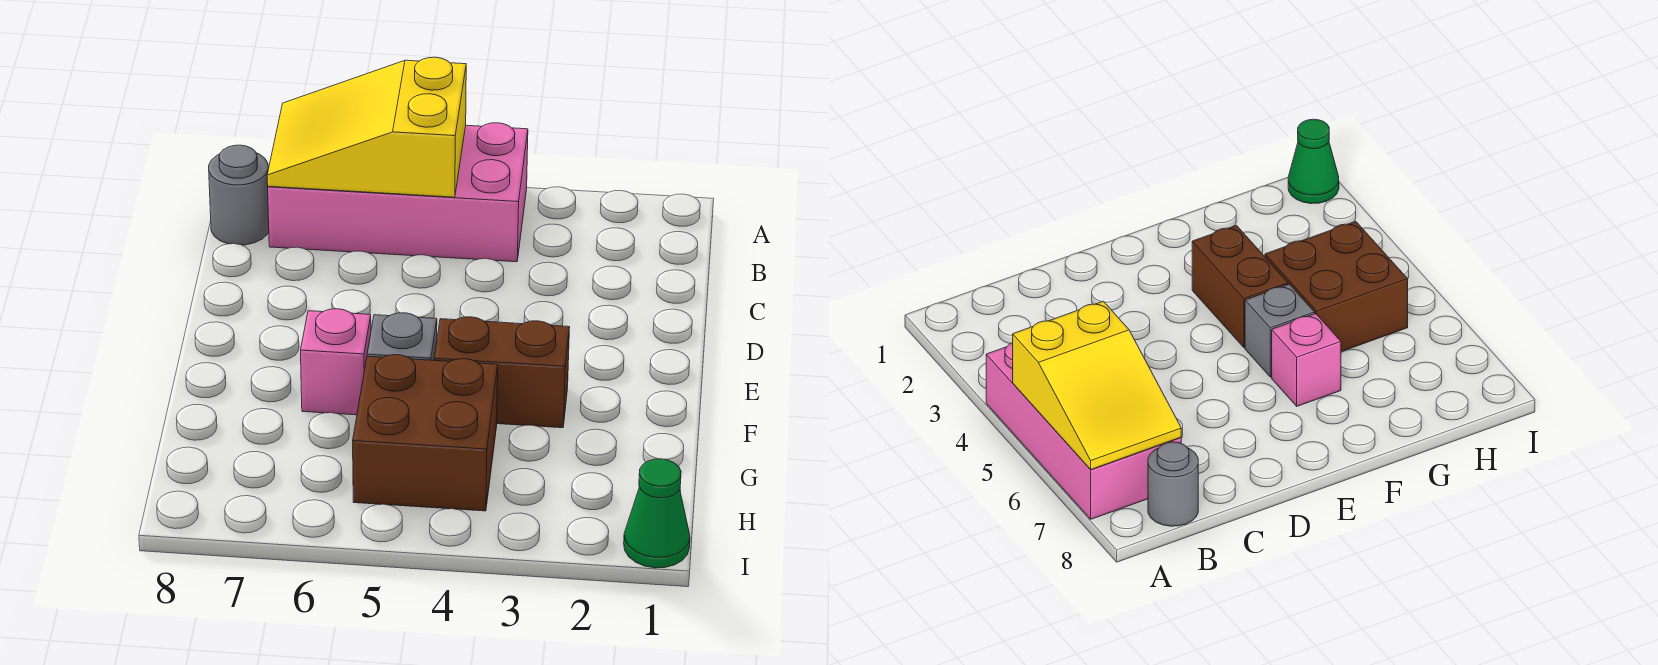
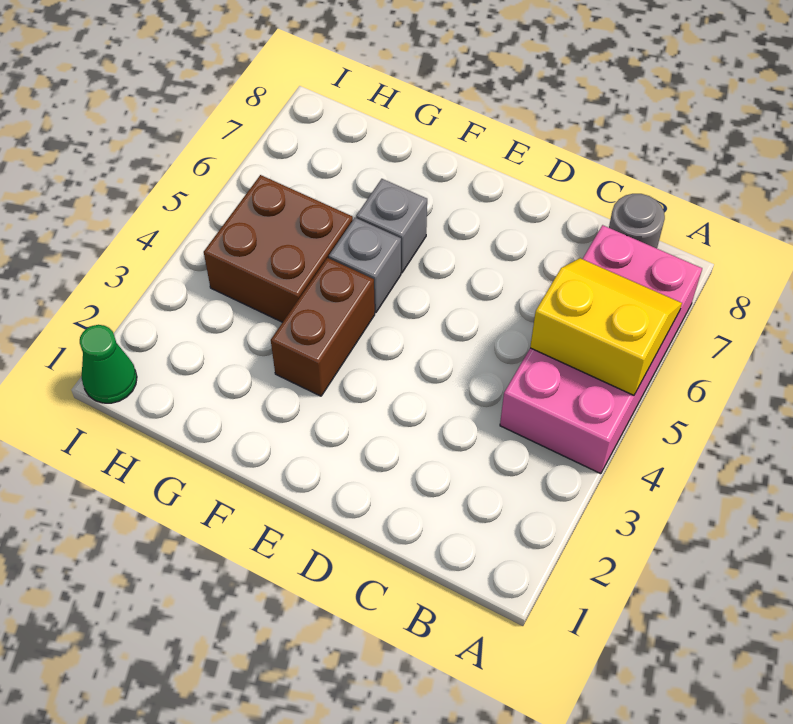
yellow slope A5:B7 level 2 top 5 -> yellow slope A5:B6 level 2 top 5
pink brick F6 level 1 -> grey brick F6 level 1

